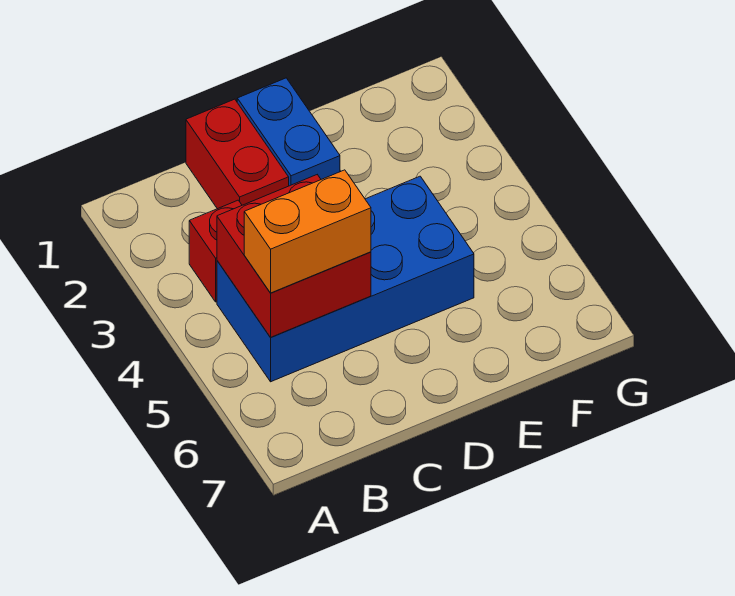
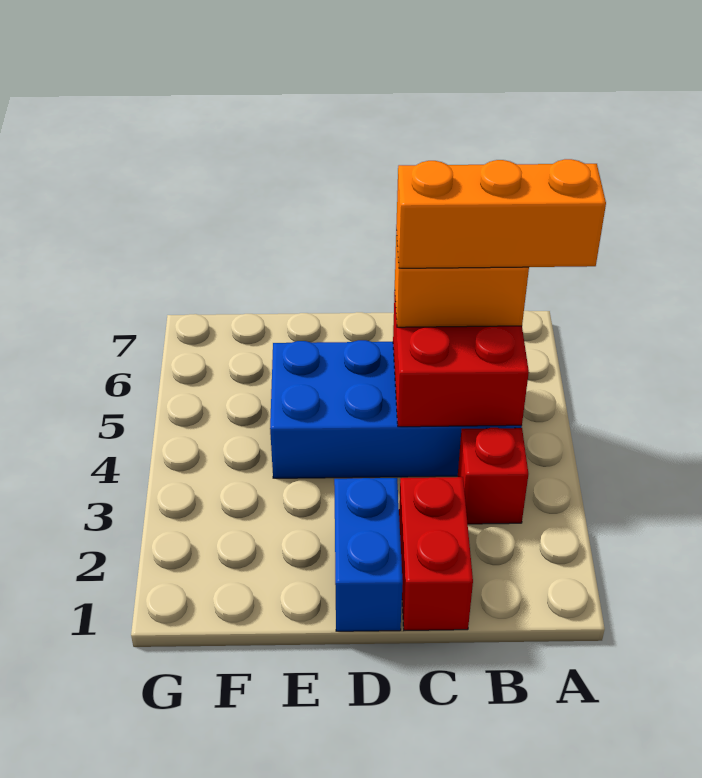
none -> orange brick A5:C5 level 4

